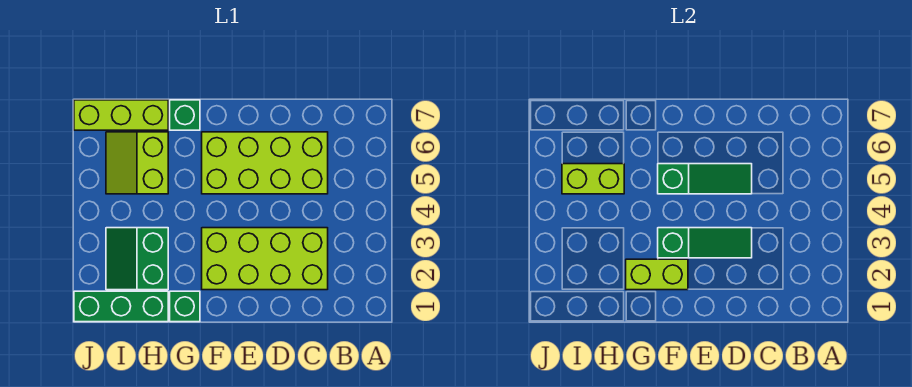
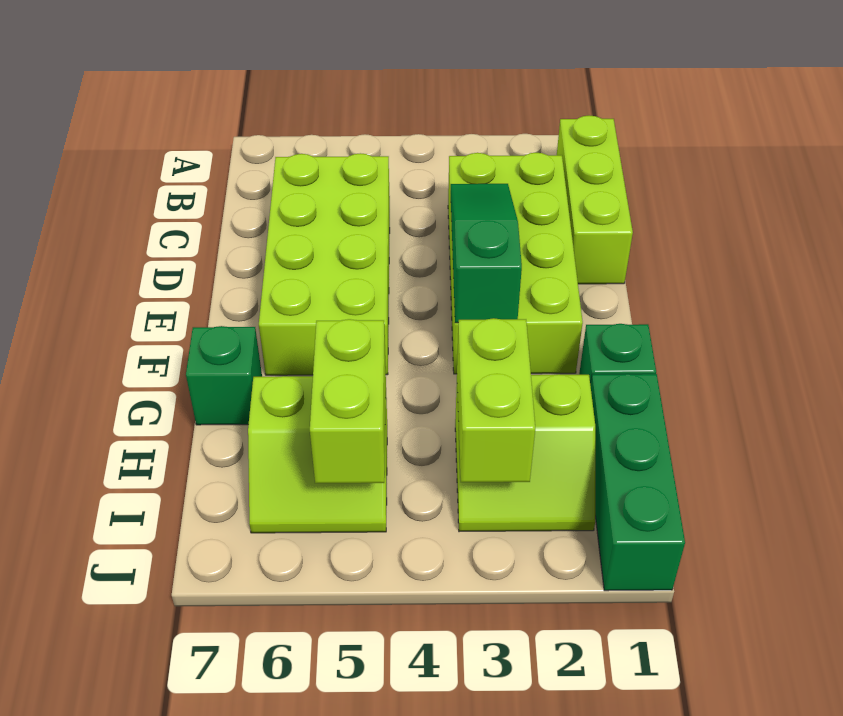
green slope D5:F5 level 2 top F -> none
lime brick F2:G2 level 2 -> lime brick H3:I3 level 2
green slope H2:I3 level 1 top H -> lime slope H2:I3 level 1 top H
lime brick H7:J7 level 1 -> lime brick B1:D1 level 1

